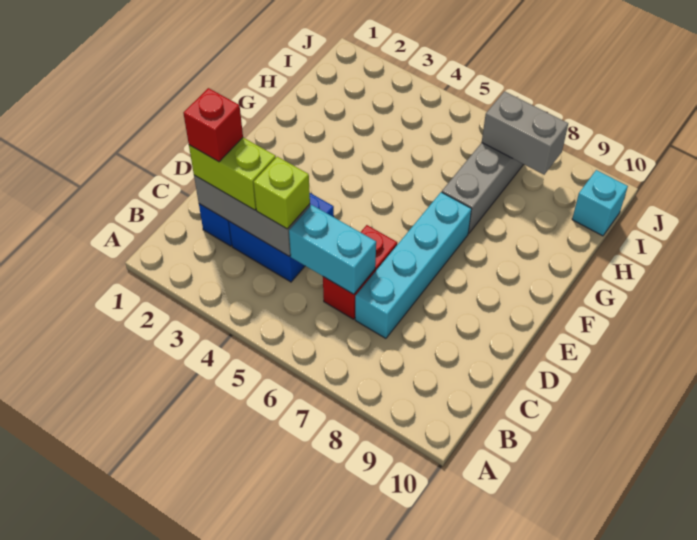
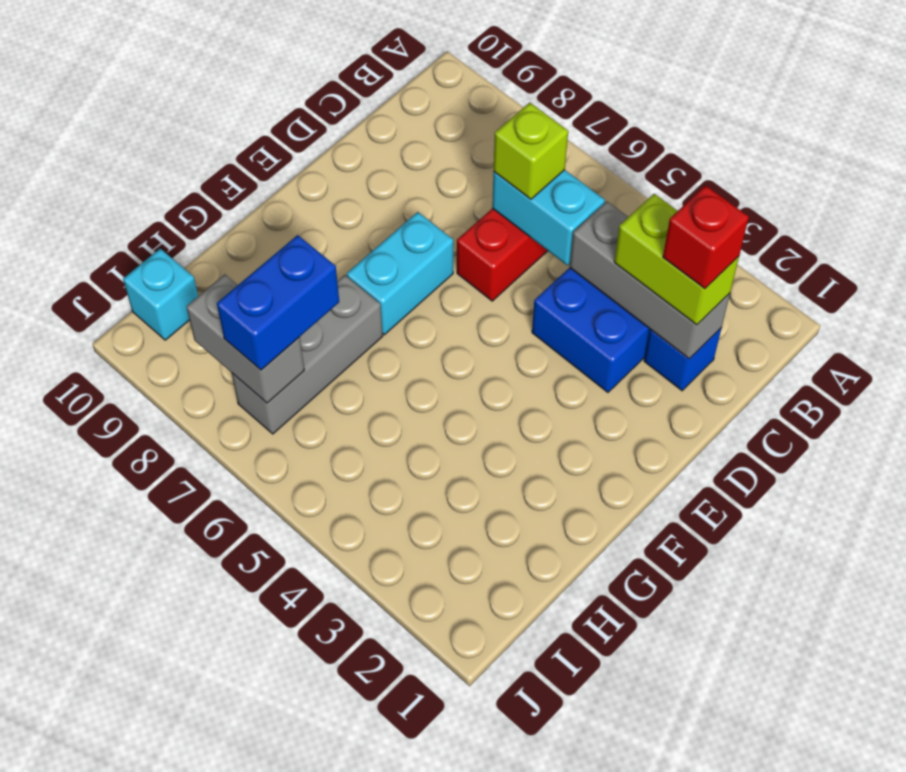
lime brick C4 level 3 -> lime brick C6 level 3
cyan brick C7:F7 level 1 -> cyan brick E7:F7 level 1
none -> blue brick H7:I7 level 3

